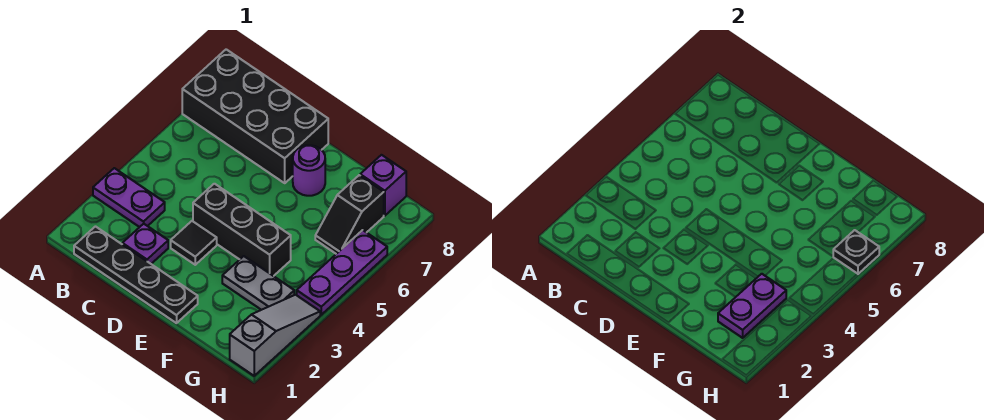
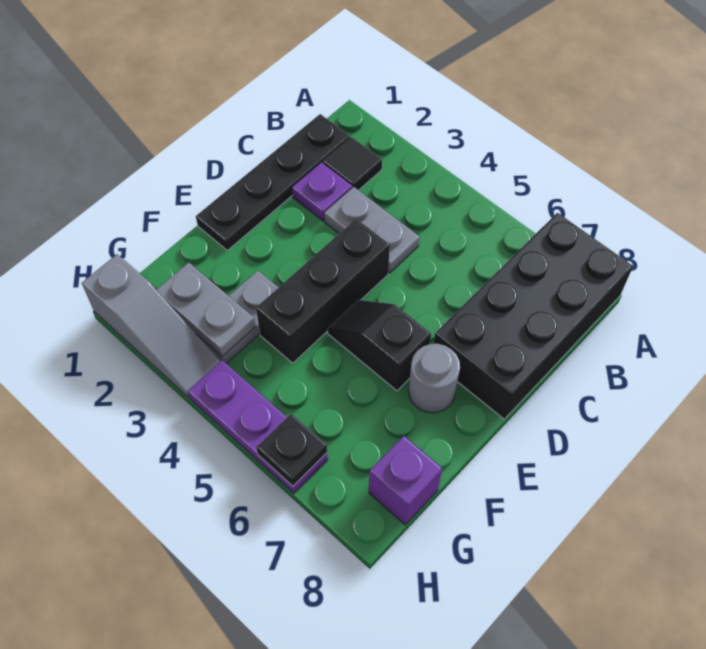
purple plate A3:B3 level 1 -> none
none -> grey plate C3:C4 level 1
black tile D3 level 1 -> black tile B2 level 1
purple round brick E7 level 1 -> grey round brick E7 level 1
purple plate G2:G3 level 2 -> grey plate G2:G3 level 2
black slope G6:G7 level 1 top 7 -> black slope E5:E6 level 1 top 6

